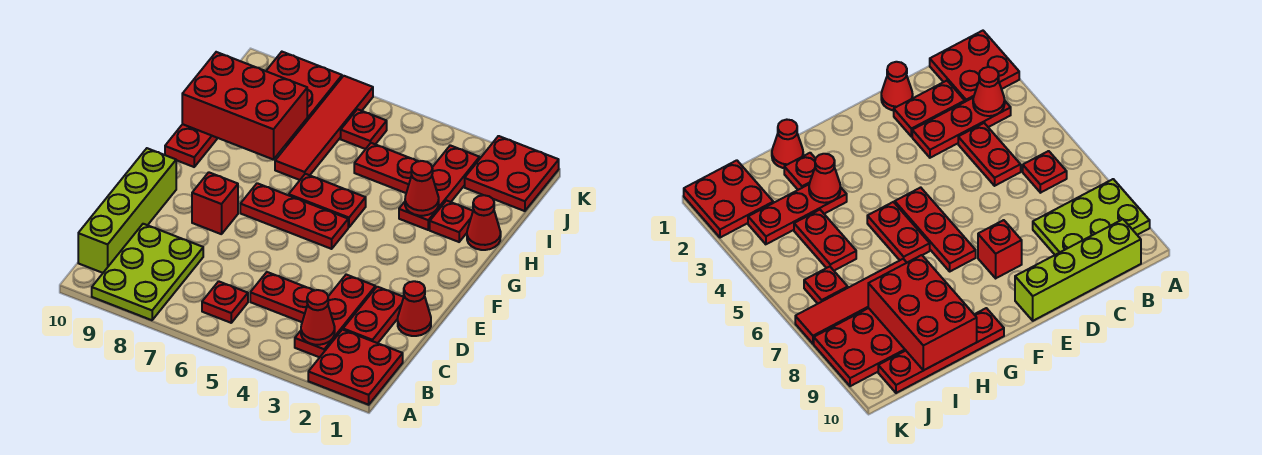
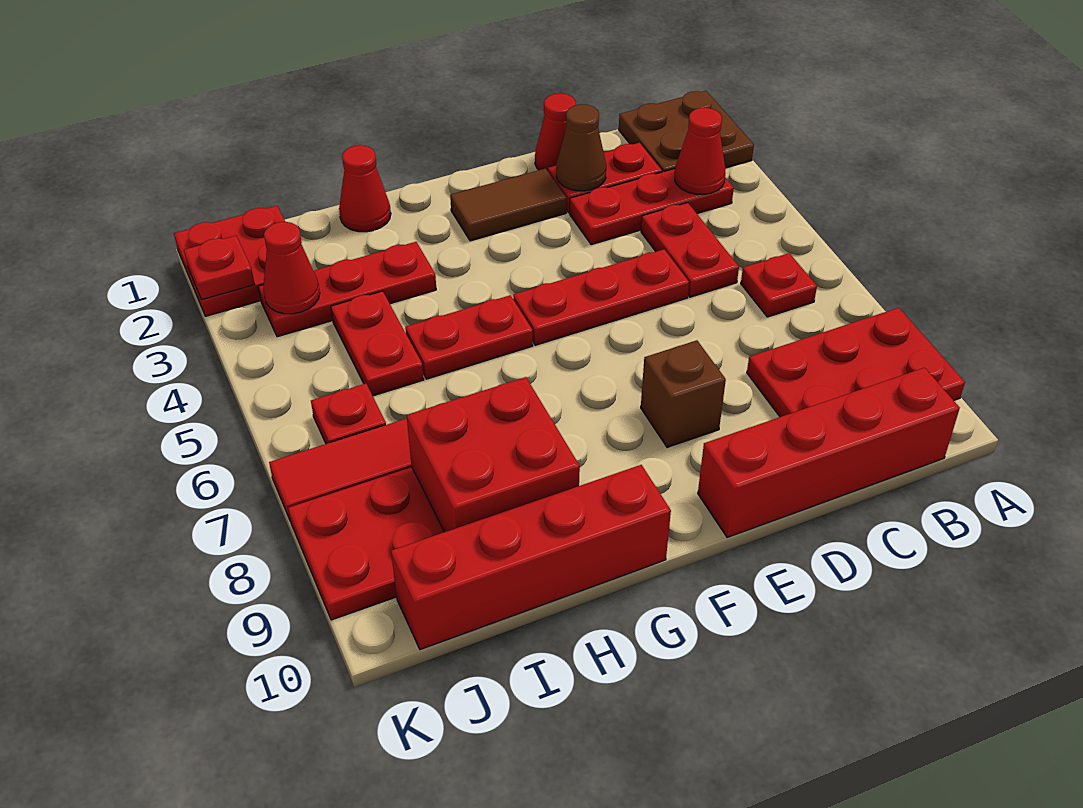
red plate A1:B2 level 1 -> brown plate A1:B2 level 1
lime plate A8:C9 level 1 -> red plate A8:C9 level 1
lime brick B10:E10 level 1 -> red brick B10:E10 level 1
none -> brown cone D2 level 2
none -> brown tile E2:F2 level 1
red brick E8 level 1 -> brown brick E8 level 1
red plate F5:F7 level 1 -> red plate D5:F5 level 1
red plate G5:G6 level 1 -> red plate G5:H5 level 1
red plate G10:J10 level 1 -> red brick G10:J10 level 1
red plate H2 level 1 -> red plate K2 level 2
red cone H3 level 2 -> red cone J3 level 2
red brick H8:I10 level 2 -> red brick H8:I9 level 2

